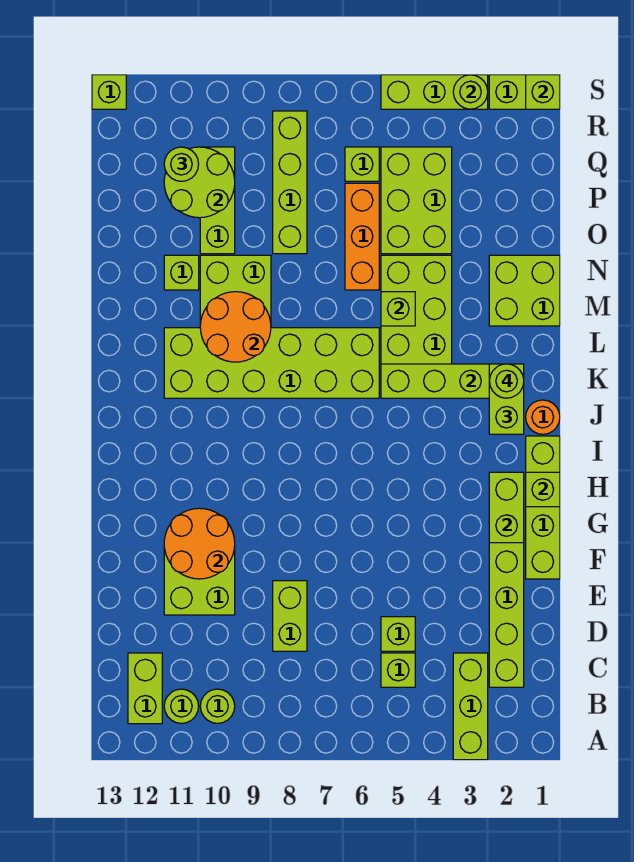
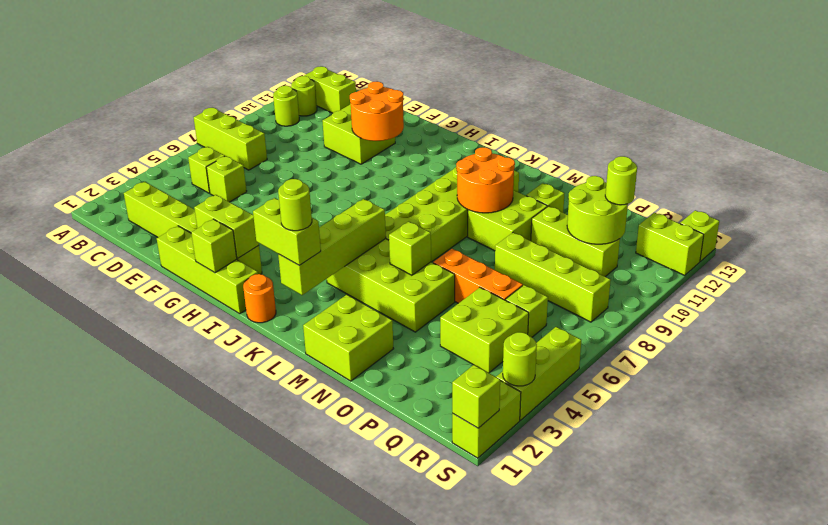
lime brick A3:C3 level 1 -> lime brick A7:C7 level 1
lime brick D8:E8 level 1 -> lime brick R12:S12 level 1
lime brick O4:Q5 level 1 -> lime brick P4:Q5 level 1

